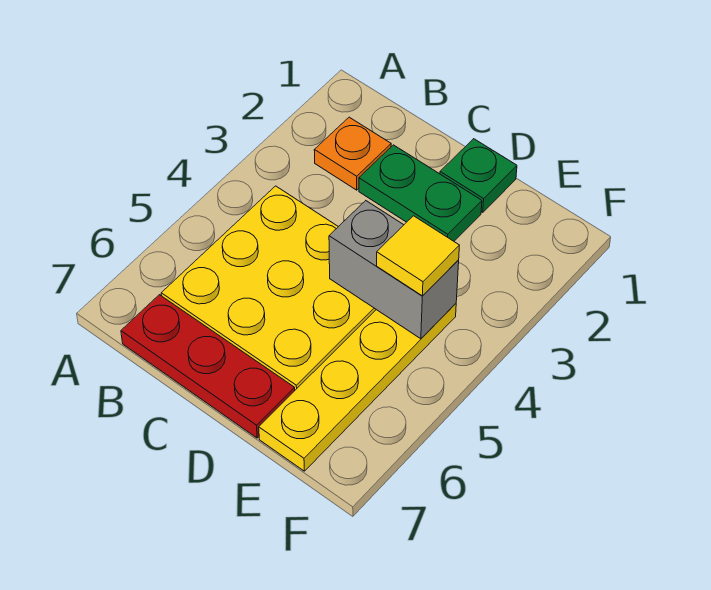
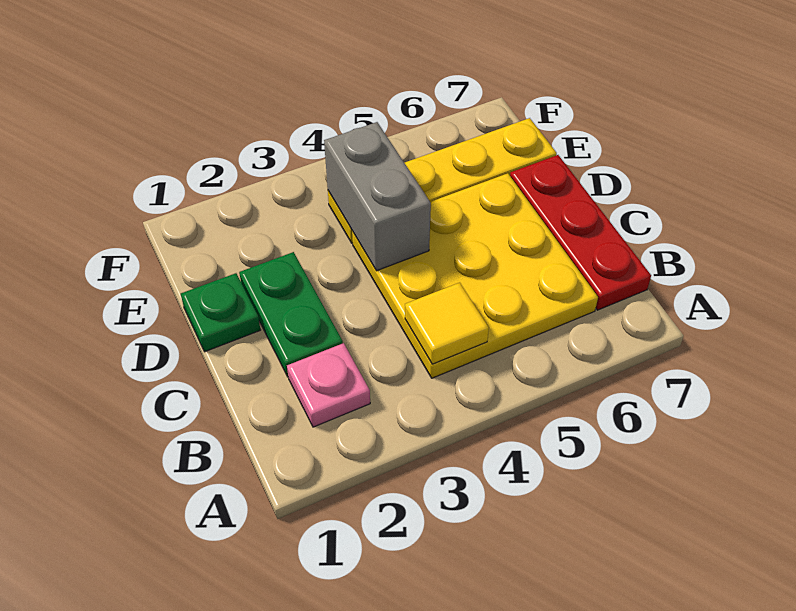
orange plate B2 level 1 -> pink plate B2 level 1
yellow tile E4 level 3 -> yellow tile B4 level 2

